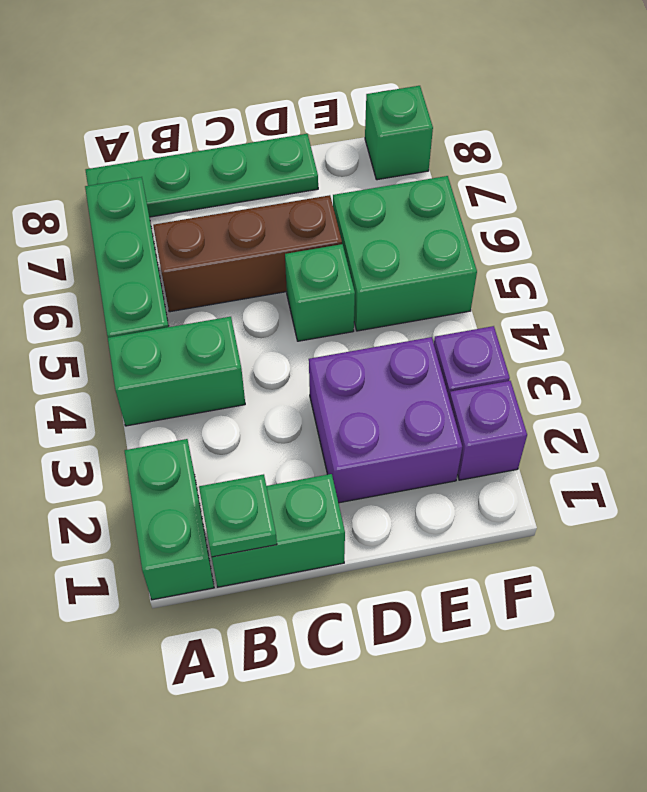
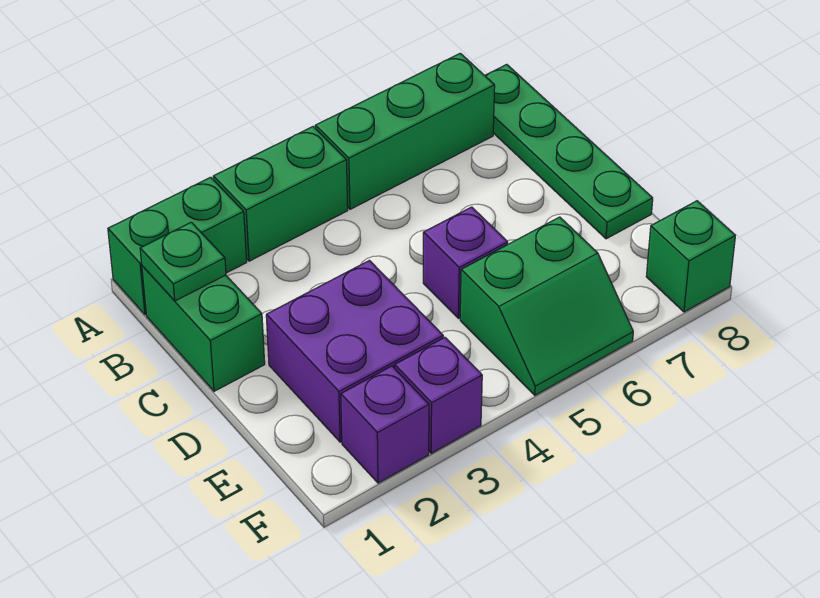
green brick A4:B4 level 1 -> green brick A3:A4 level 1
brown brick B6:D6 level 1 -> none
green brick D5 level 1 -> purple brick D5 level 1
green brick E5:F6 level 1 -> green slope E5:F6 level 1 top E

